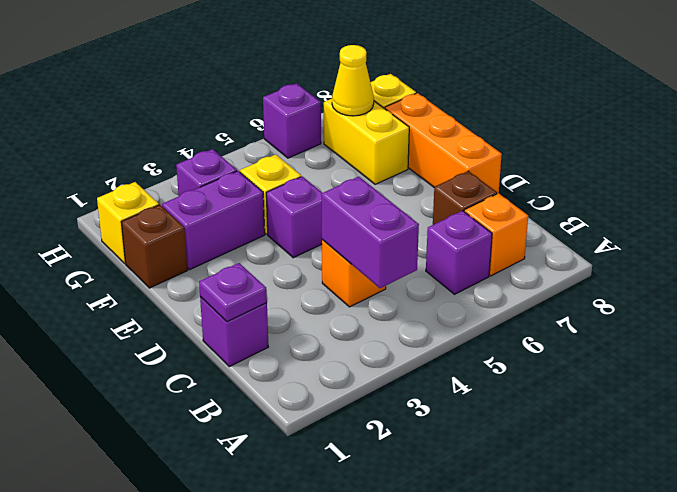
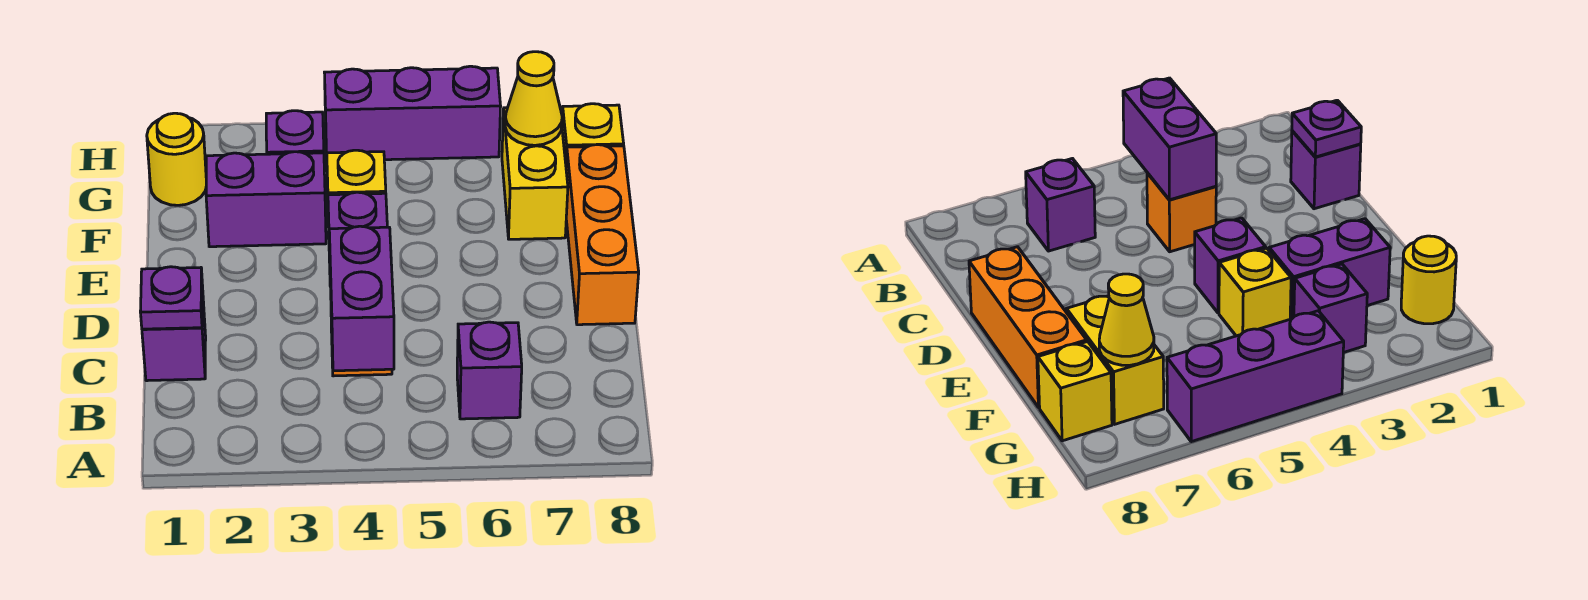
orange brick B7 level 1 -> none
brown brick C7 level 1 -> none
brown brick F1 level 1 -> none
yellow brick G1 level 1 -> yellow round brick G1 level 1
purple brick H6 level 1 -> purple brick H4:H6 level 1

